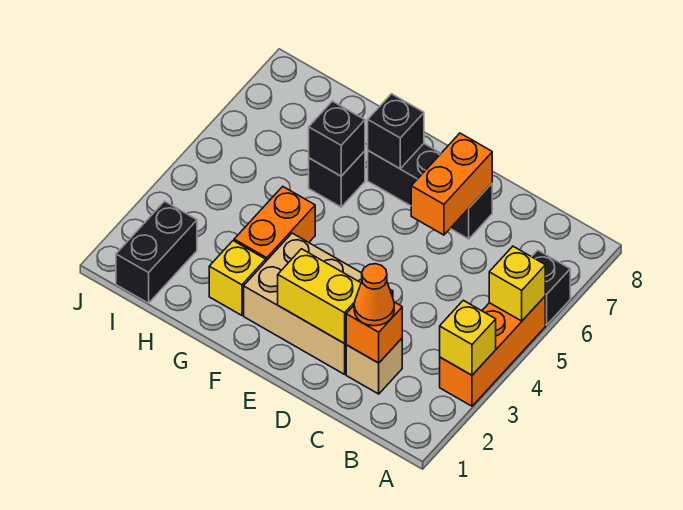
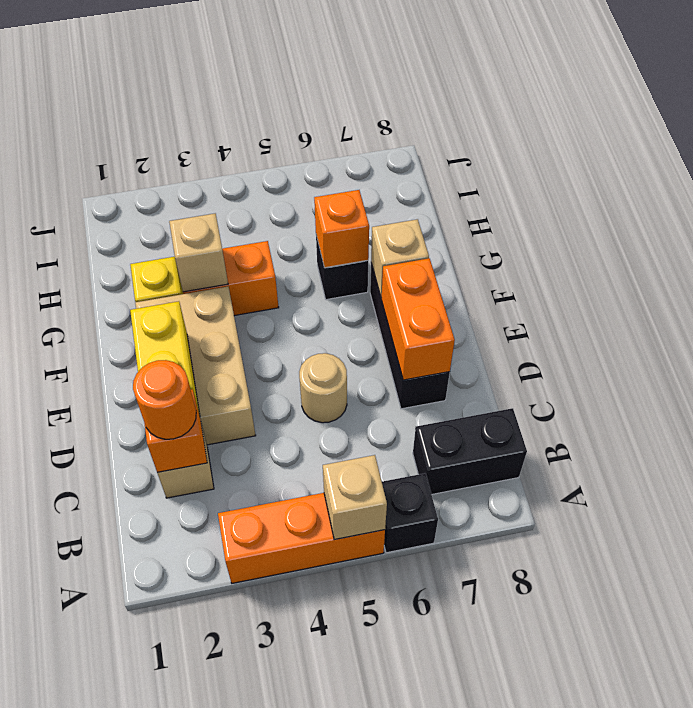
yellow brick A3 level 2 -> none
yellow brick A5 level 2 -> tan brick A5 level 2
orange cone C2 level 3 -> orange round brick C2 level 3
none -> tan round brick D5 level 1
orange brick D6:D7 level 2 -> orange brick D7:E7 level 2
black brick F7 level 2 -> tan brick F7 level 2
none -> tan brick G3 level 2
black brick G6 level 2 -> orange brick G6 level 2
black brick I1:I2 level 1 -> black brick B7:B8 level 1

